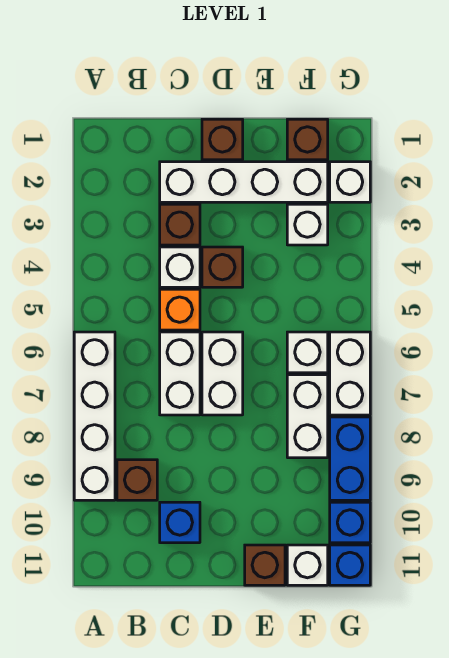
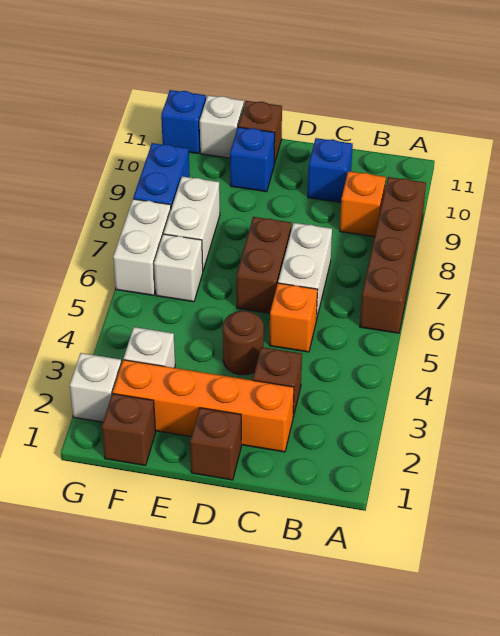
white brick A6:A9 level 1 -> brown brick A6:A9 level 1
brown brick B9 level 1 -> orange brick B9 level 1
white brick C2:F2 level 1 -> orange brick C2:F2 level 1
white brick C4 level 1 -> none
brown brick D4 level 1 -> brown round brick D4 level 1
white brick D6:D7 level 1 -> brown brick D6:D7 level 1
blue brick G10 level 1 -> blue brick E10 level 1

